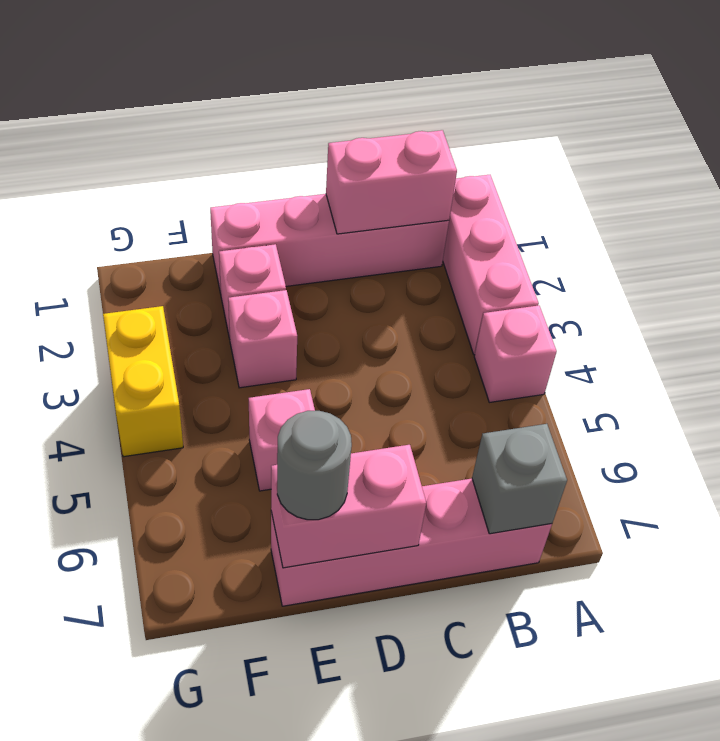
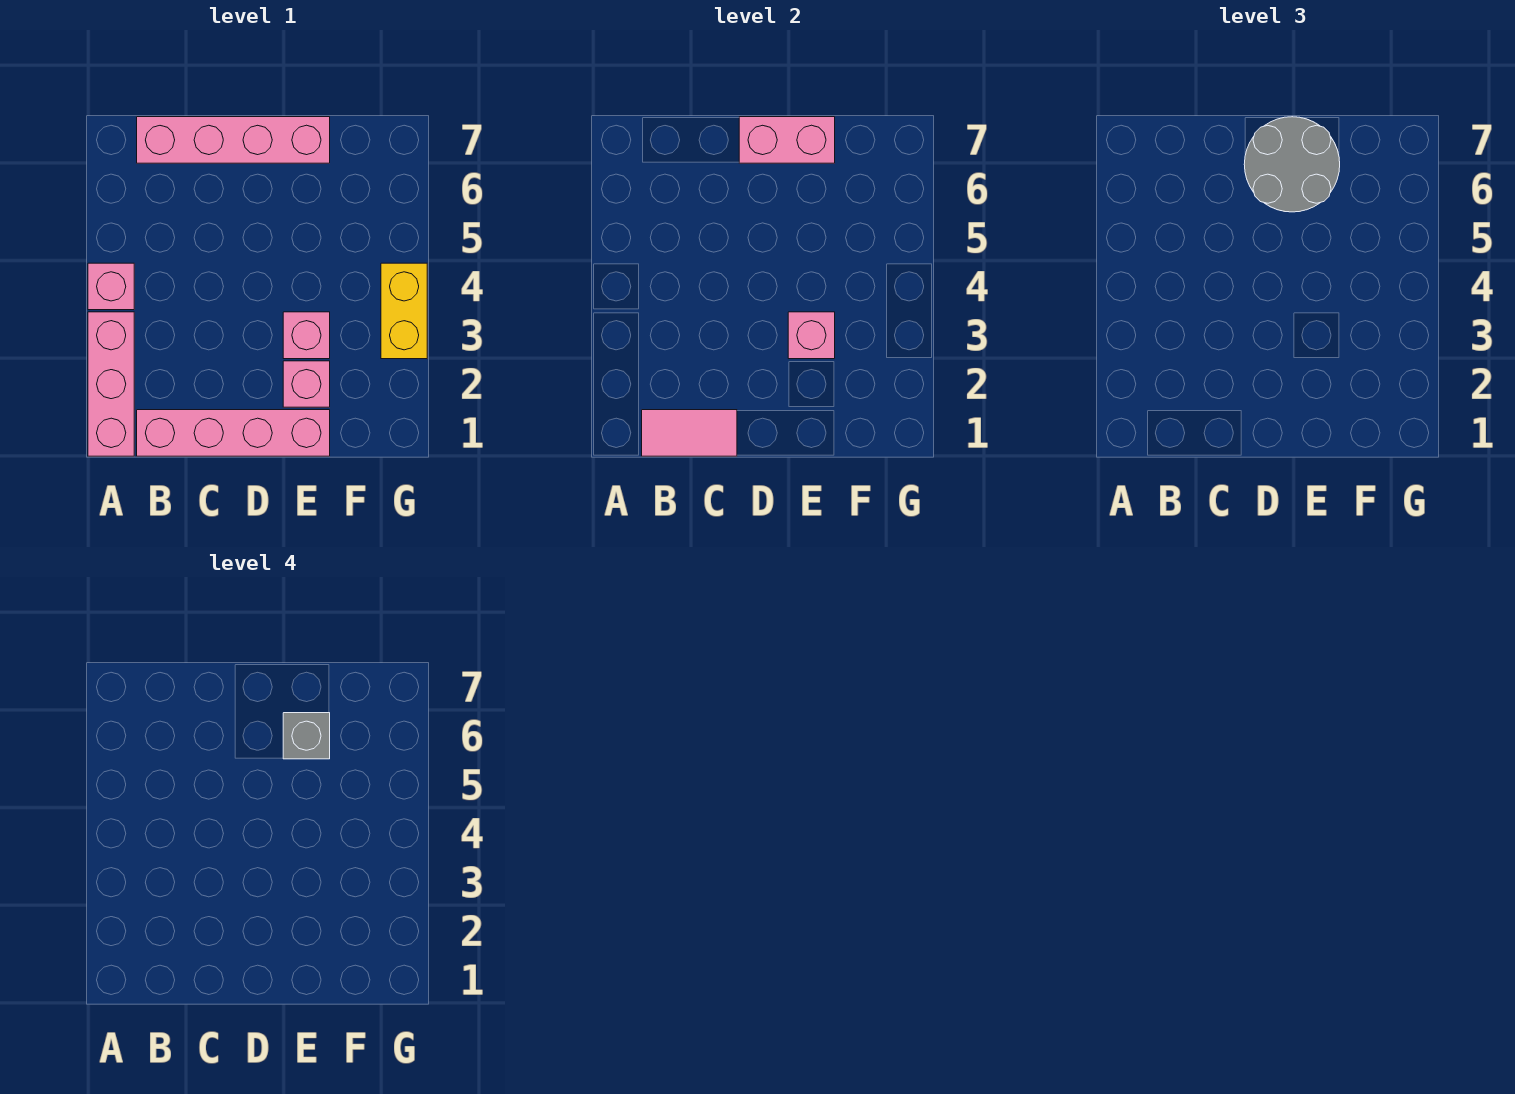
pink brick B1:C1 level 2 -> pink tile B1:C1 level 2
grey brick B7 level 2 -> grey brick E6 level 4
pink brick E5 level 1 -> pink brick E3 level 2
grey round brick E7 level 3 -> grey round brick D6:E7 level 3

